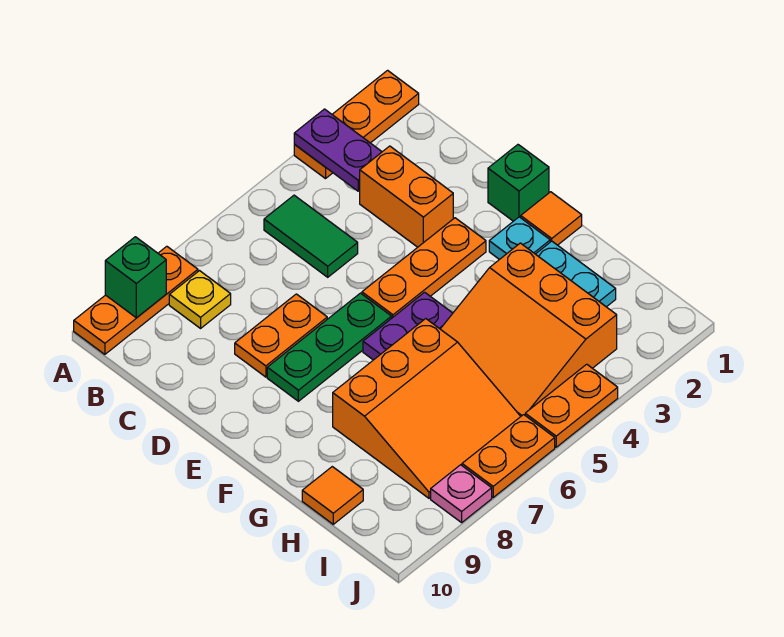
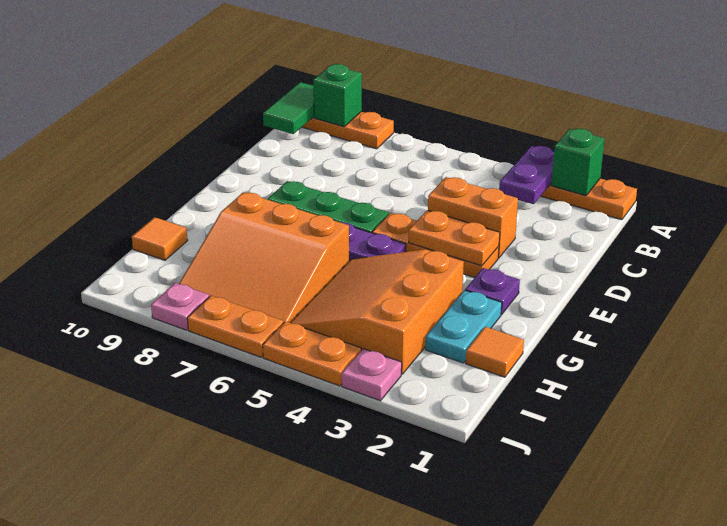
green tile B5:C5 level 1 -> green tile A10:B10 level 2
yellow plate B8 level 1 -> none
orange brick C3:D3 level 1 -> orange brick D3:D4 level 1
orange plate D7:D8 level 1 -> orange plate E3:E4 level 2
green brick E1 level 1 -> green brick A2 level 2
orange tile F1 level 1 -> orange tile H1 level 1
cyan plate F2 level 1 -> purple plate F2 level 1
none -> pink plate J3 level 1

